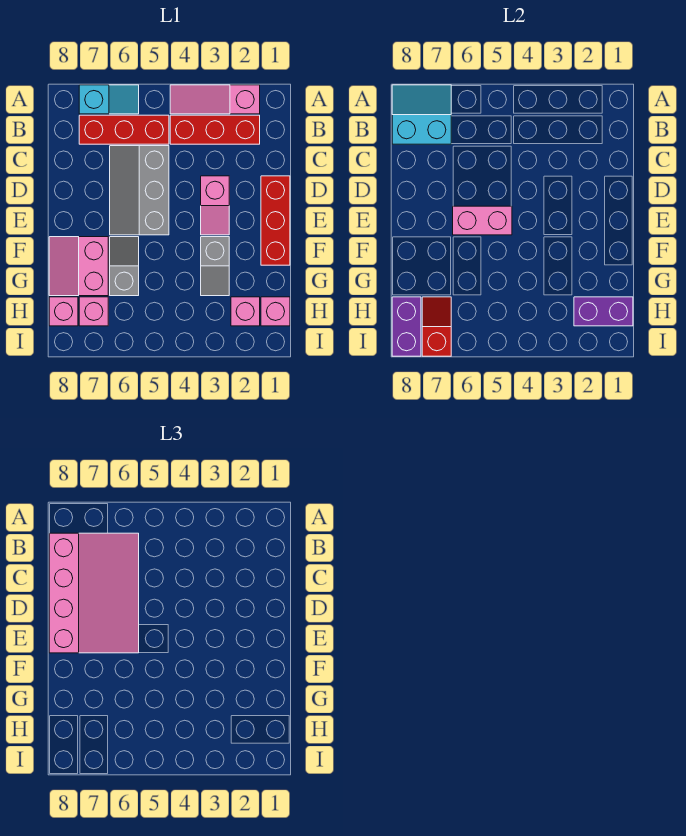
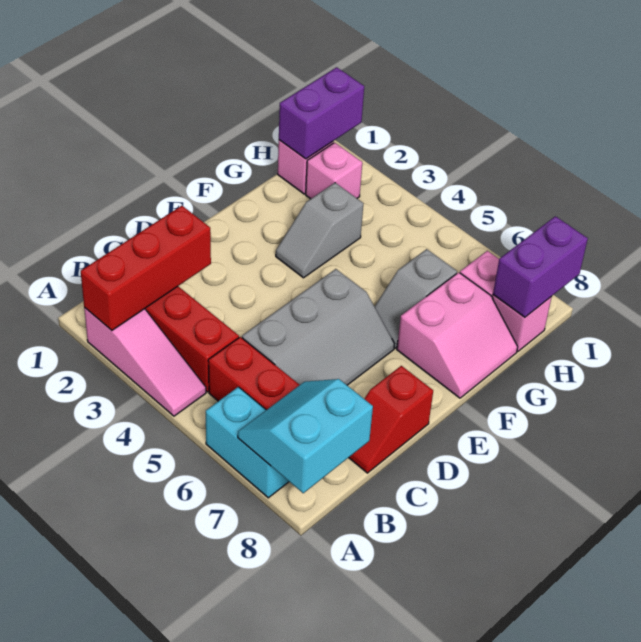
cyan slope A6:A7 level 1 top 7 -> cyan brick A6:A7 level 1
cyan slope A7:B8 level 2 top B -> cyan slope A7:B8 level 2 top 8
pink slope B6:E8 level 3 top 8 -> none
red brick D1:F1 level 1 -> red brick A2:C2 level 2
pink slope D3:E3 level 1 top D -> none
pink brick E5:E6 level 2 -> none
grey slope F3:G3 level 1 top F -> grey slope F3:G3 level 1 top G
purple brick H1:H2 level 2 -> purple brick H1:I1 level 2
red slope H7:I7 level 2 top I -> red slope C8:D8 level 1 top D

